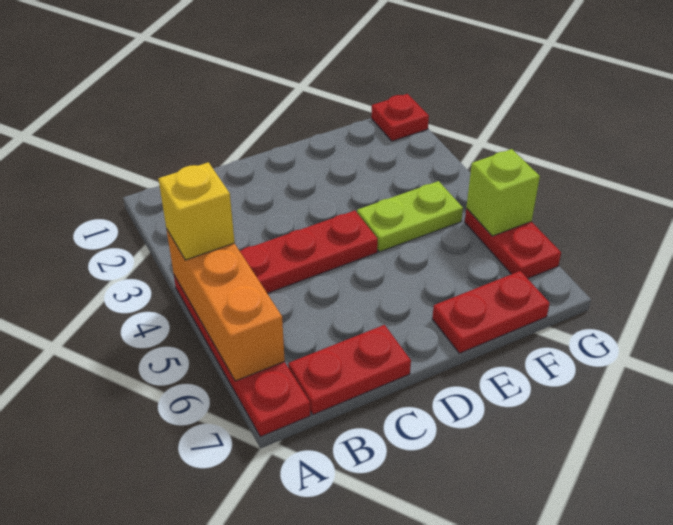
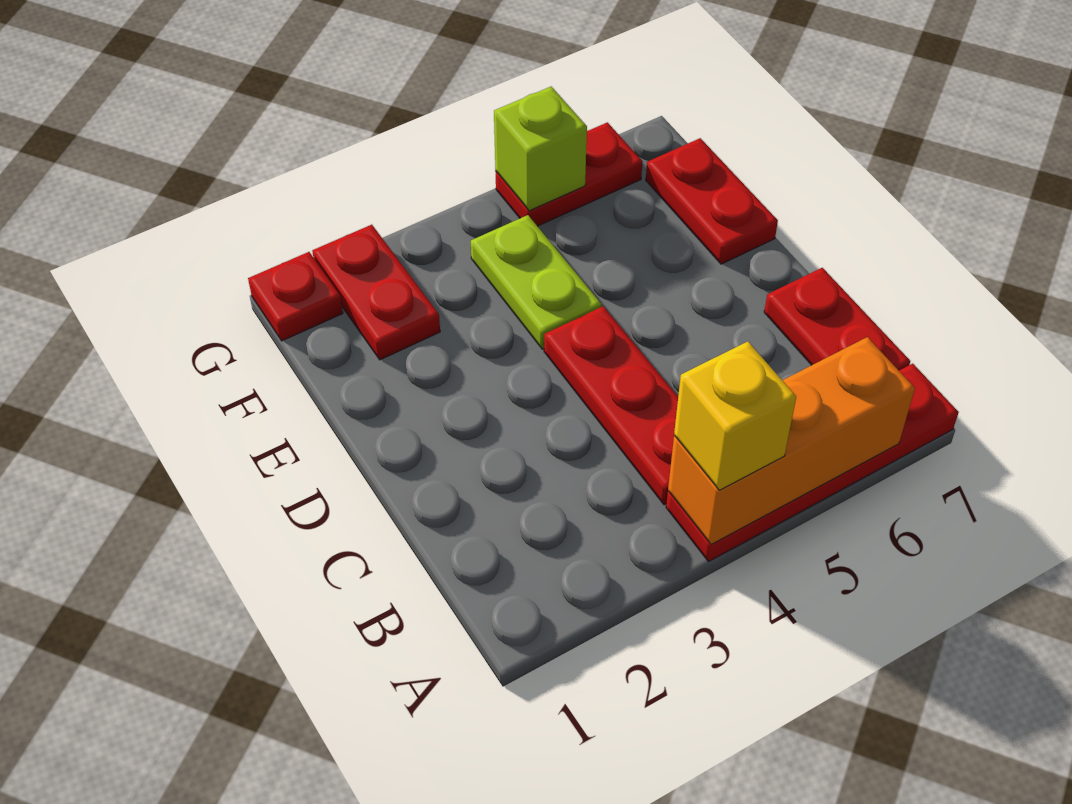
none -> red plate F2:G2 level 1

